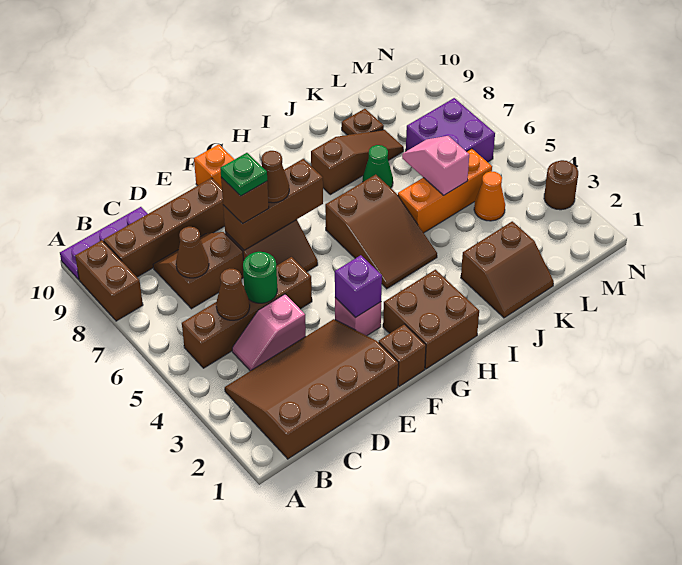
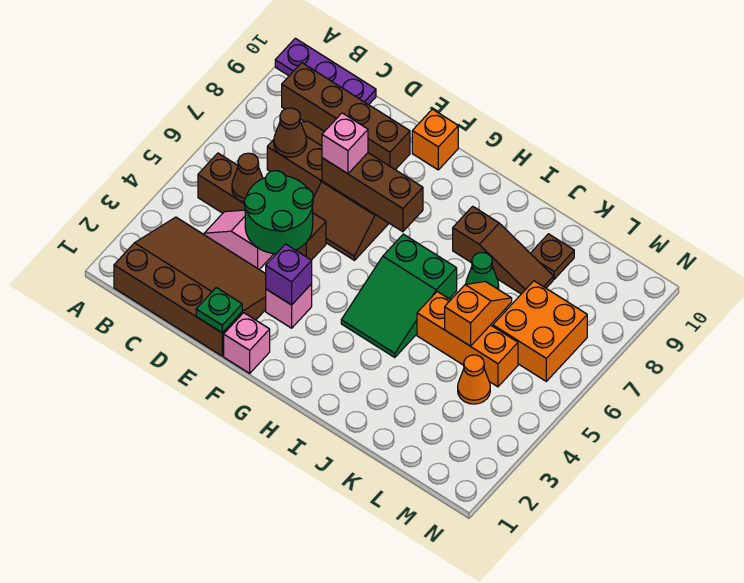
brown brick A8:A9 level 1 -> none
green round brick D5 level 2 -> green round brick D4:E5 level 2
brown brick E7 level 3 -> pink brick E7 level 3
green plate E7 level 4 -> green plate E1 level 2
brown brick F1 level 1 -> pink brick F1 level 1
brown cone F7 level 3 -> none
brown brick G1:H2 level 1 -> none
brown slope H4:I6 level 1 top 6 -> green slope H4:I6 level 1 top 6
brown slope J1:K2 level 1 top 2 -> none
pink slope K5:K6 level 2 top 5 -> orange slope K5:K6 level 2 top 5
purple brick L6:M7 level 1 -> orange brick L6:M7 level 1
brown round brick N3 level 1 -> none

